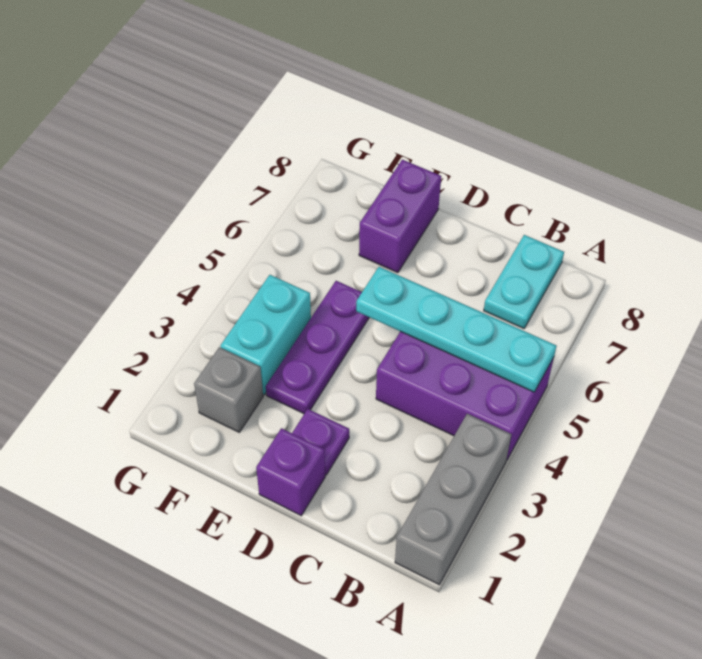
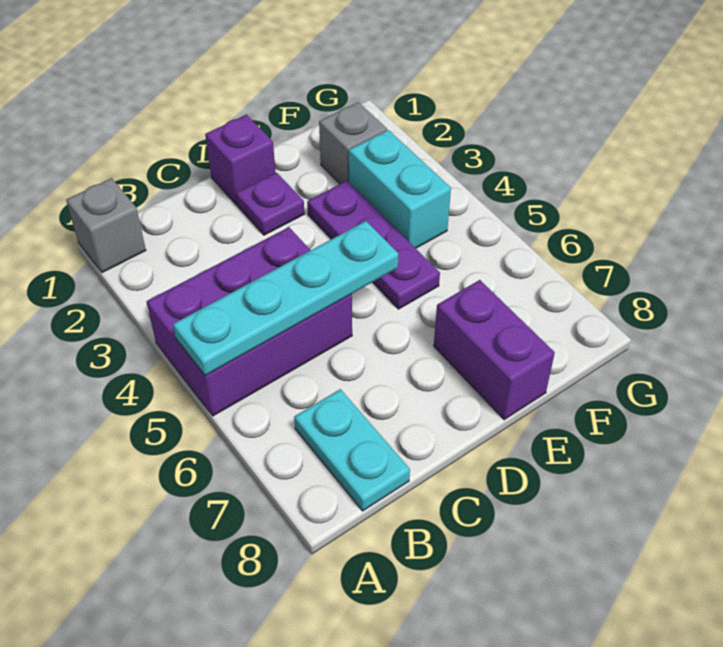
grey brick A1:A3 level 1 -> grey brick A1 level 1

